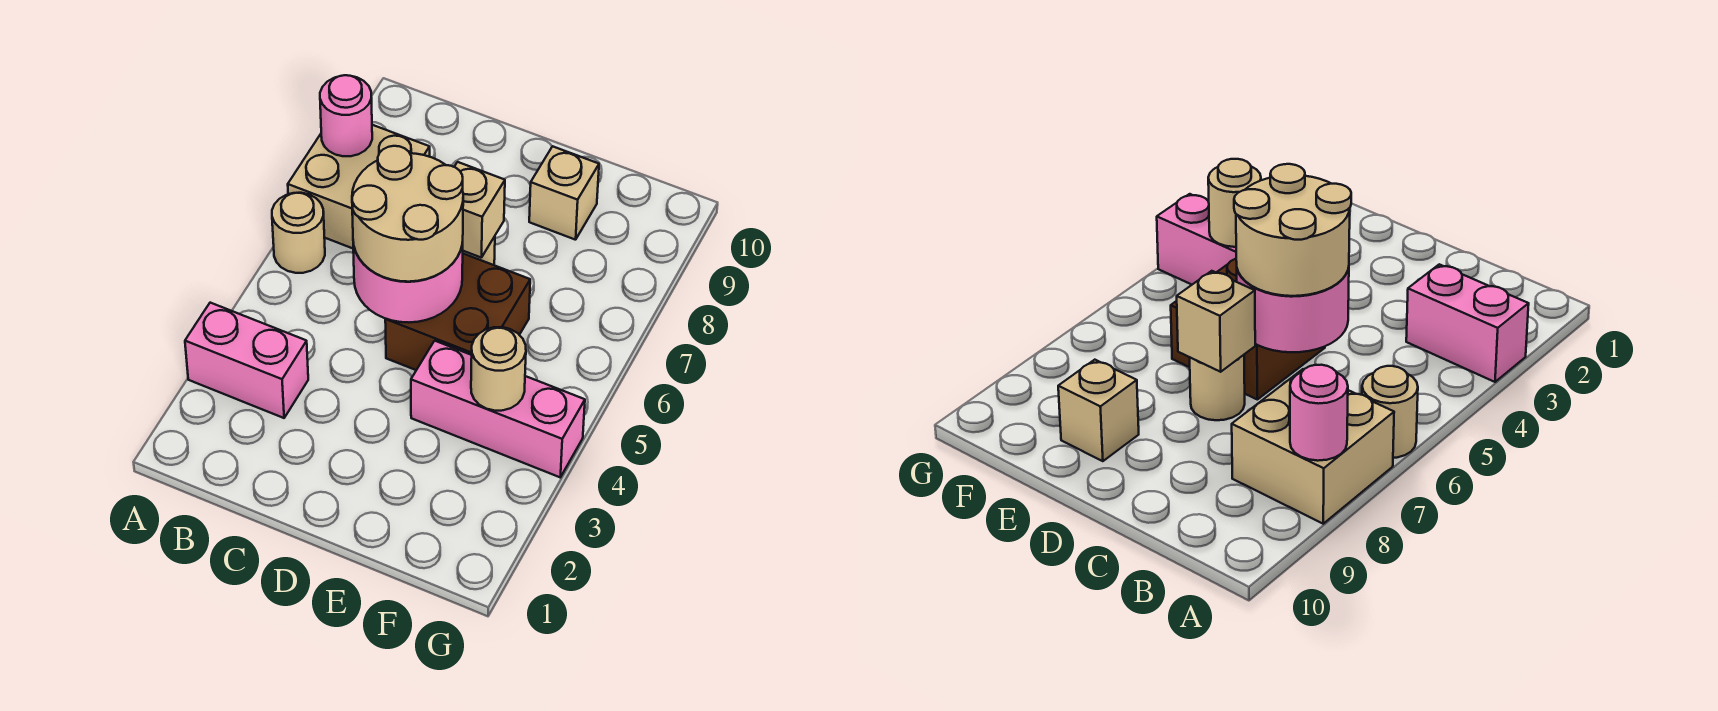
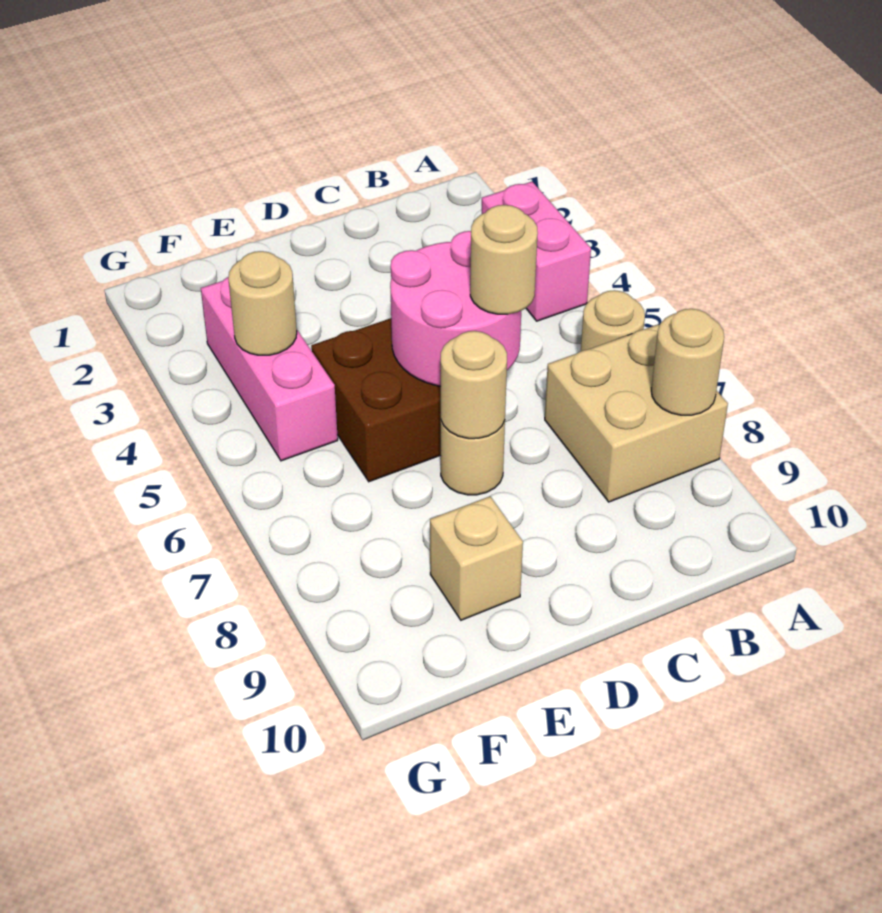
pink brick A3:B3 level 1 -> pink brick A3:A4 level 1
pink round brick A8 level 2 -> tan round brick A8 level 2
tan round brick C5:D6 level 3 -> tan round brick C6 level 3
tan brick D7 level 2 -> tan round brick D7 level 2
pink brick E4:G4 level 1 -> pink brick F3:F5 level 1

